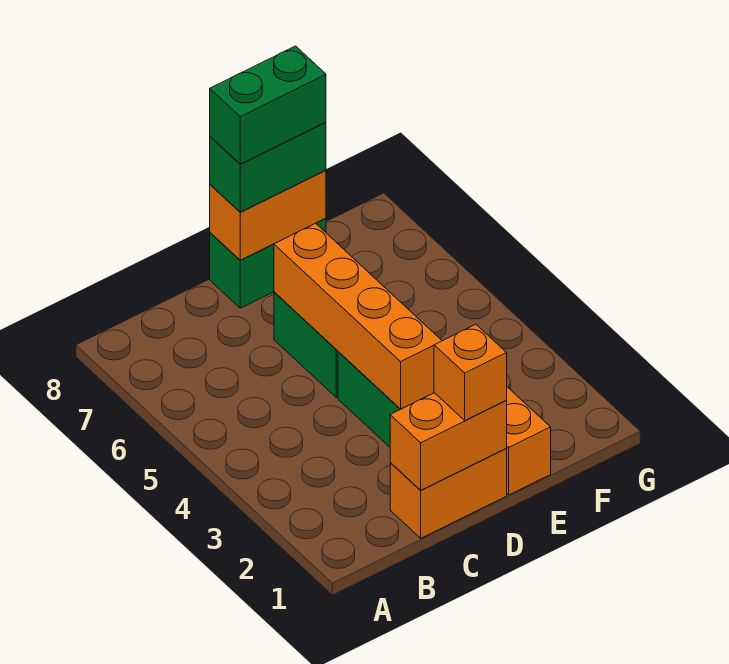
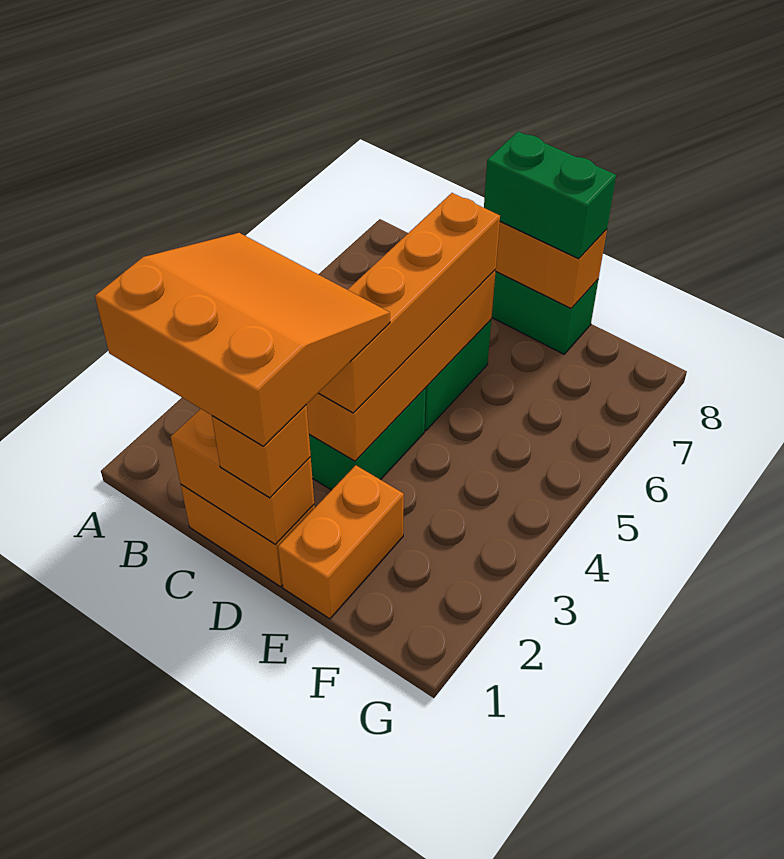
none -> orange slope B1:D3 level 4 top 1
none -> orange brick D3:D6 level 3
green brick D8:E8 level 4 -> none

